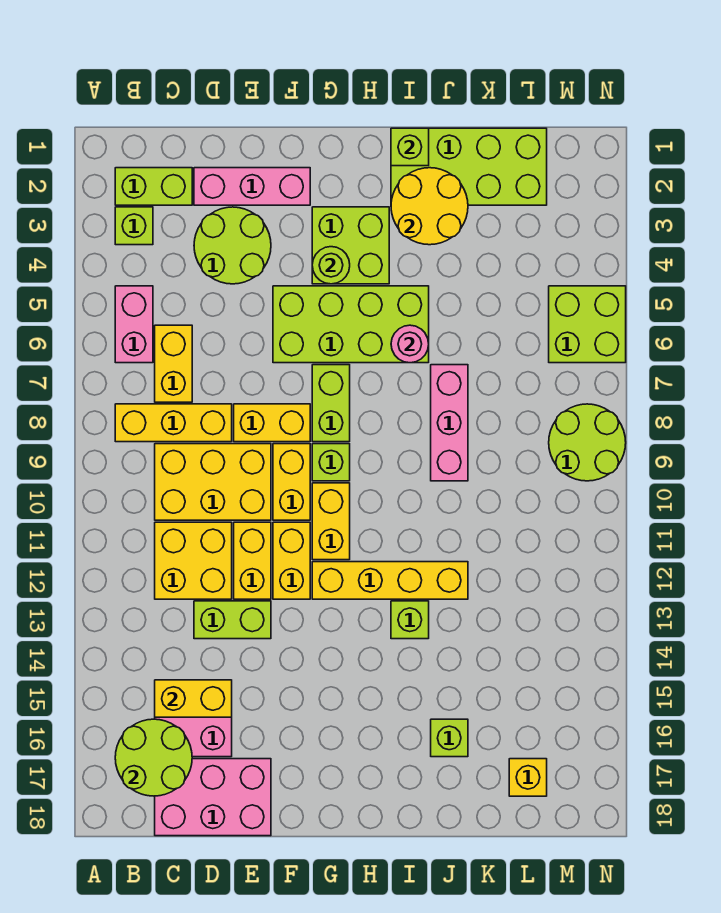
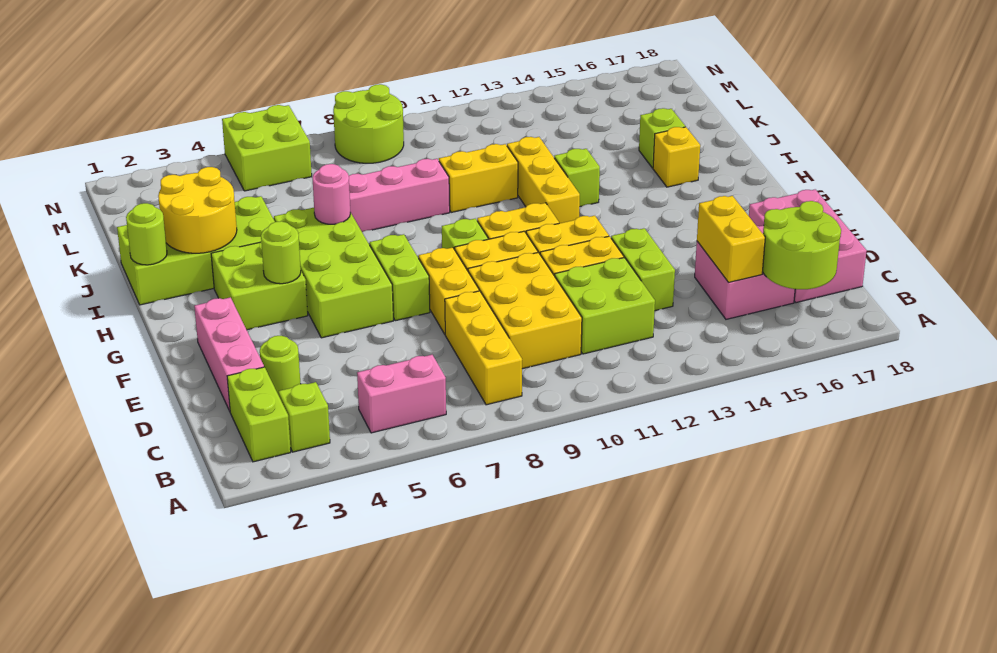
yellow brick C6:C7 level 1 -> yellow brick J10:J11 level 1
yellow brick C11:D12 level 1 -> lime brick C11:D12 level 1
lime round brick D3:E4 level 1 -> lime round brick D3 level 1
lime brick G7:G8 level 1 -> lime brick F7:G7 level 1
yellow brick G12:J12 level 1 -> yellow brick H12:J12 level 1
lime brick I1:L2 level 1 -> lime brick I1:J4 level 1
lime brick I1 level 2 -> lime round brick I1 level 2
yellow brick L17 level 1 -> yellow brick I16 level 1

